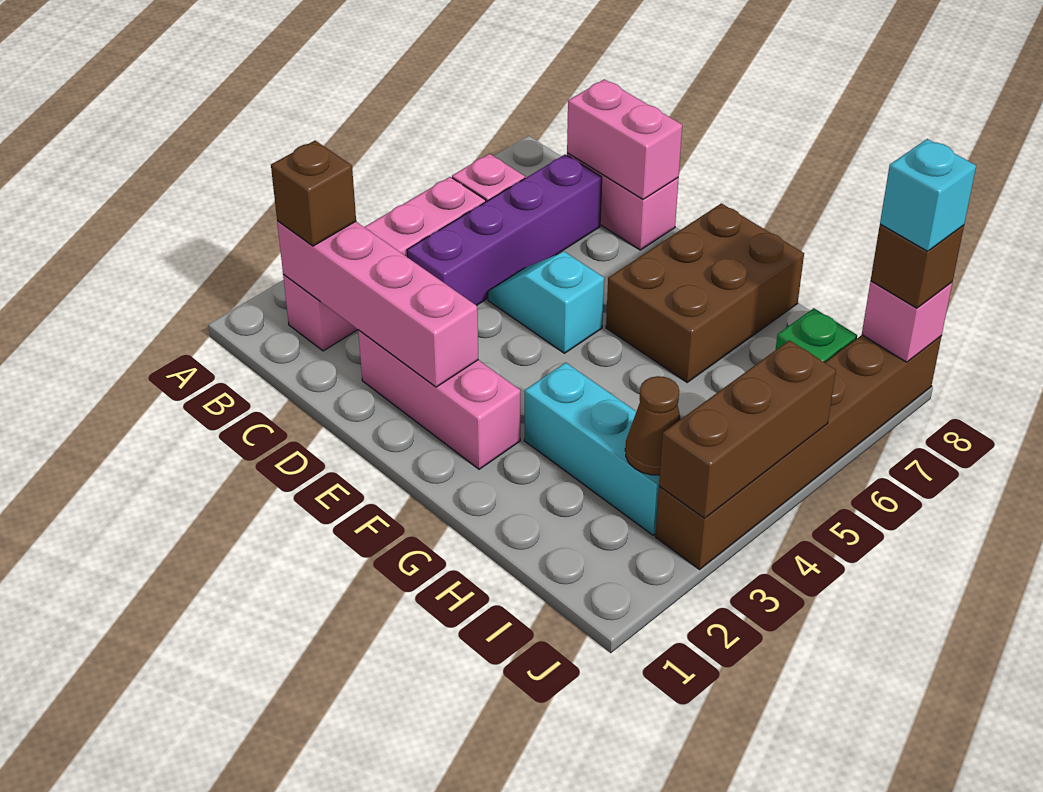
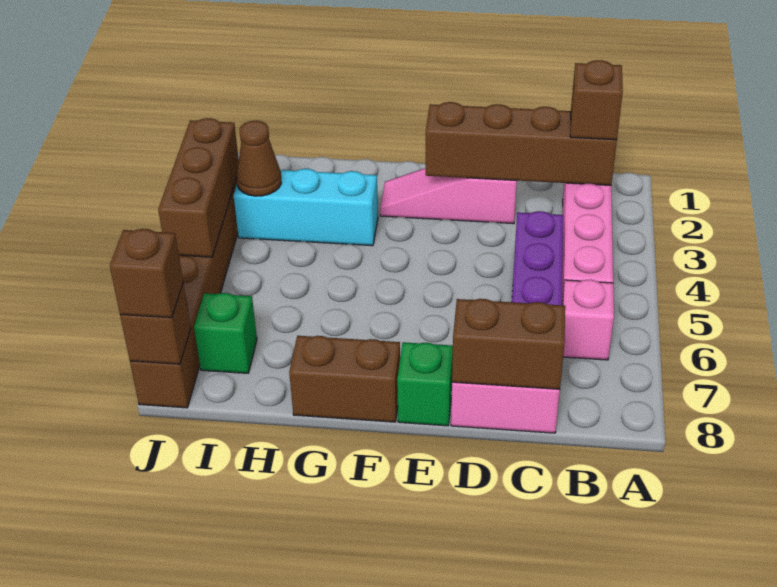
pink brick B2:E2 level 2 -> brown brick B2:E2 level 2
pink brick C8:D8 level 2 -> brown brick C8:D8 level 2
pink brick D2:F2 level 1 -> pink slope D2:F2 level 1 top D
cyan slope D5:E5 level 1 top E -> none
none -> green brick E8 level 1
brown brick F6:G8 level 1 -> brown brick F8:G8 level 1
pink brick J8 level 2 -> brown brick J8 level 2
cyan brick J8 level 4 -> none

